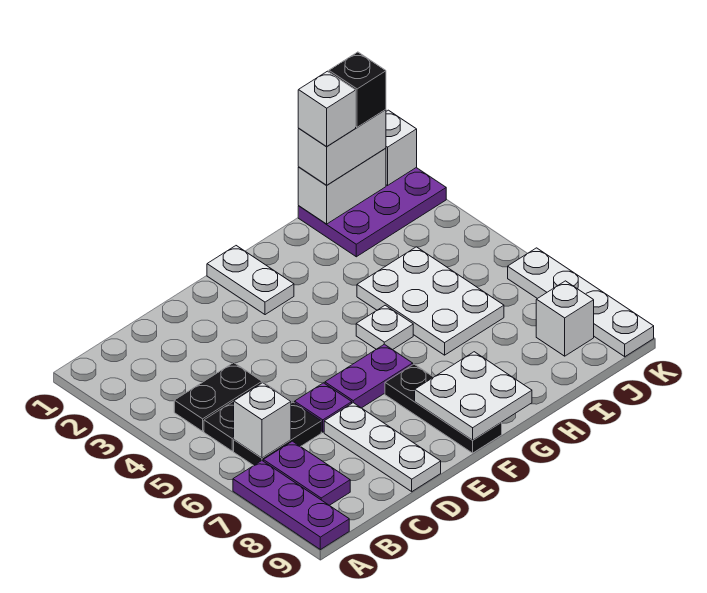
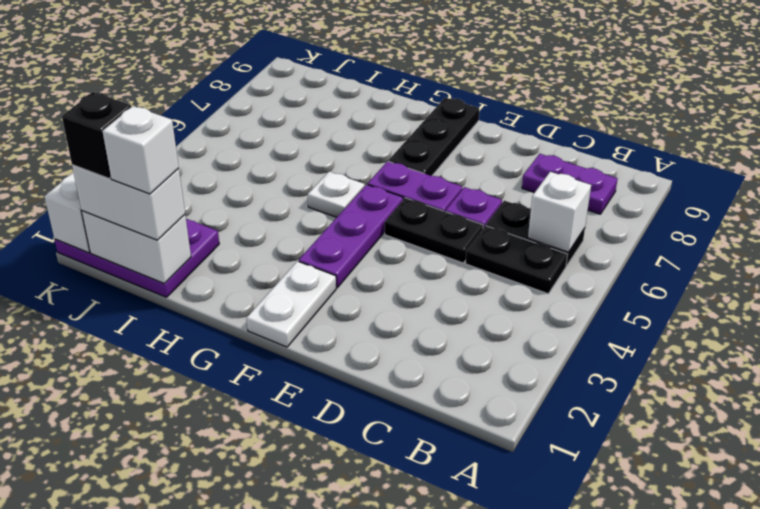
purple plate A7:A9 level 1 -> purple plate F3:F5 level 1
black plate B4:C4 level 1 -> black plate D5:E5 level 1
purple plate B7:B8 level 1 -> purple plate B8:C8 level 1
white plate D7:D9 level 1 -> none
white plate F8:G9 level 2 -> none
white plate H4:I6 level 1 -> none
white brick J8 level 1 -> none
white plate K6:K9 level 1 -> none

